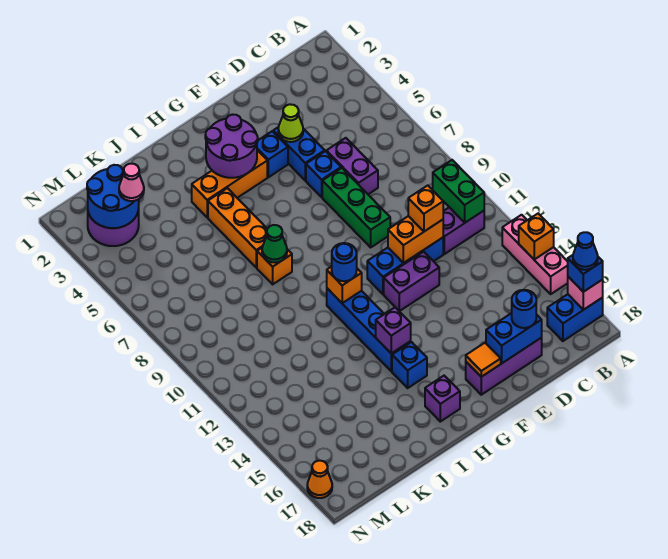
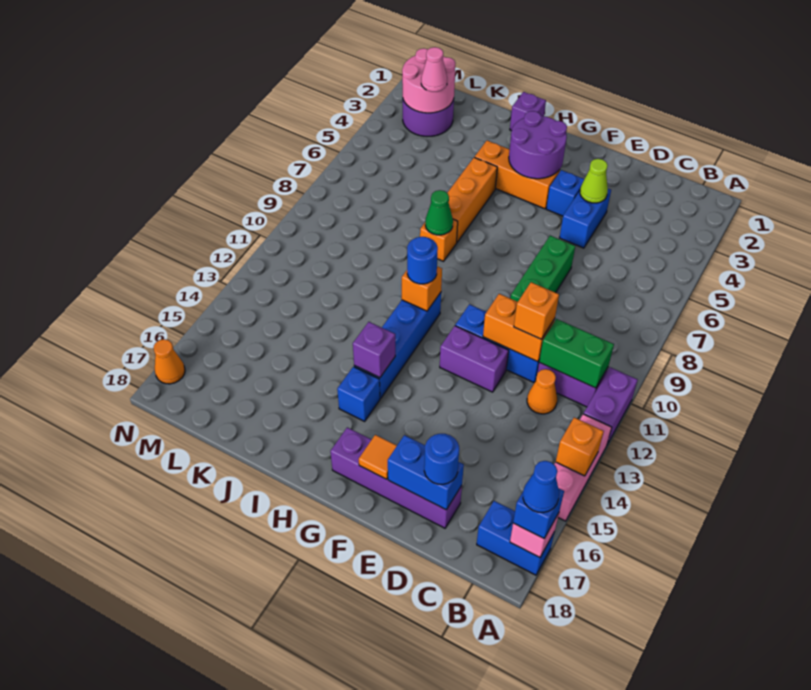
green brick B10:B11 level 2 -> green brick B11:C11 level 2
none -> orange cone C12 level 1
purple brick D6:D7 level 1 -> purple brick A11:A12 level 1
purple brick D17:F17 level 1 -> purple brick D17:G17 level 1
blue brick E6 level 1 -> none
purple brick H17 level 1 -> purple brick I1 level 1
blue round brick L2:M3 level 2 -> pink round brick L2:M3 level 2

